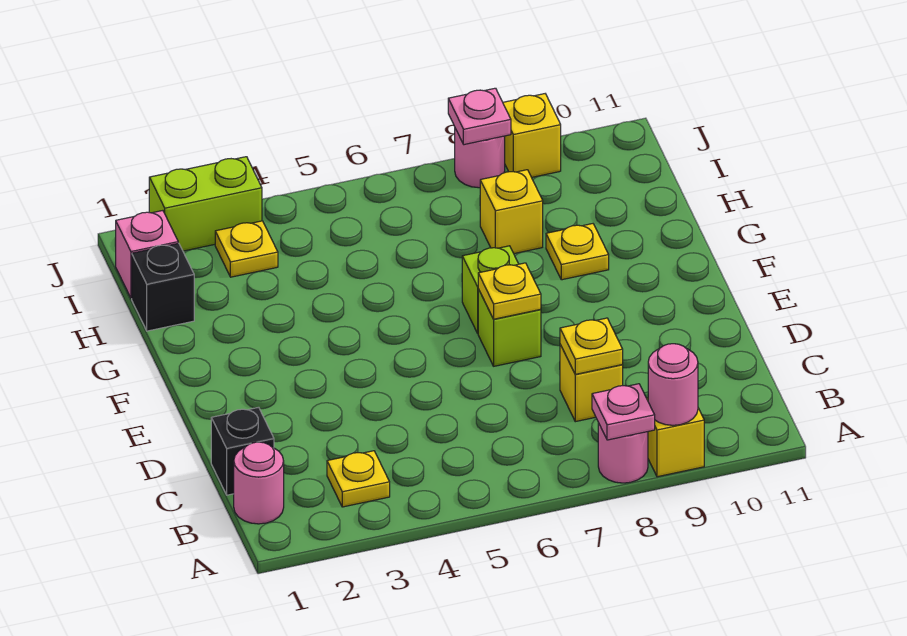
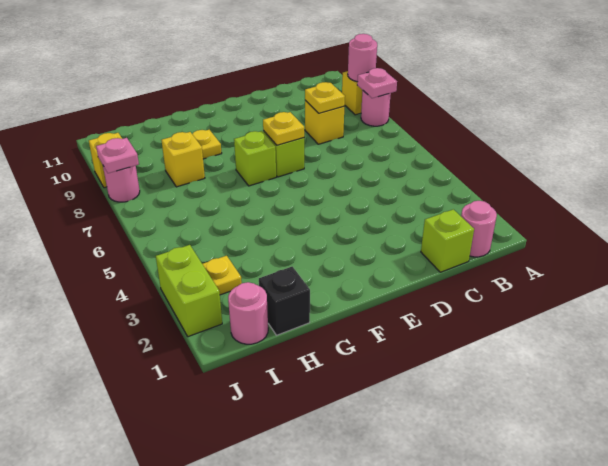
yellow plate B3 level 1 -> none
black brick C1 level 1 -> lime brick C1 level 1
pink brick I1 level 1 -> pink round brick I1 level 1

